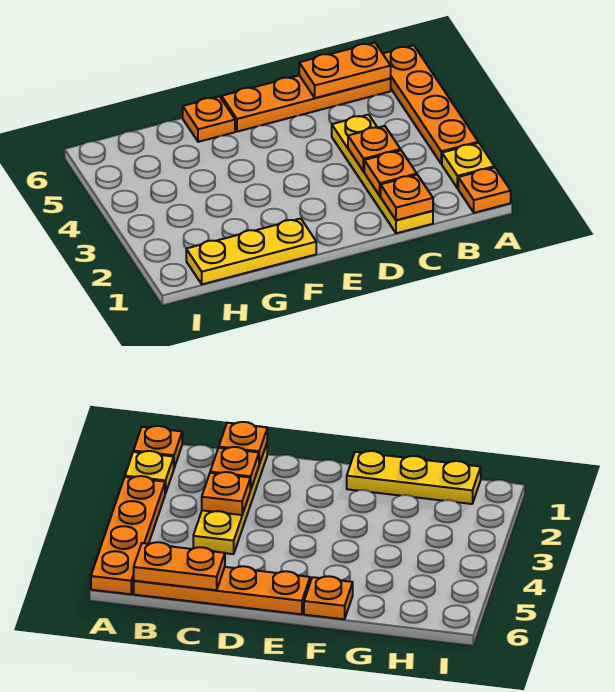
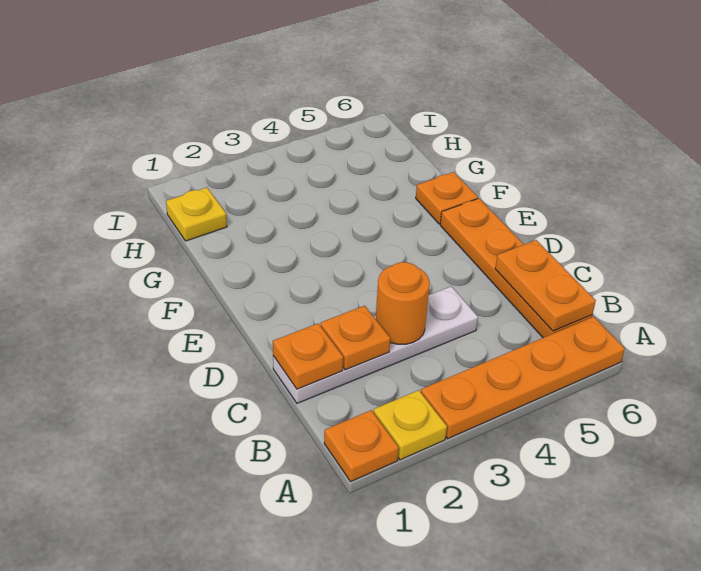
yellow plate C1:C4 level 1 -> white plate C1:C4 level 1
orange plate C3 level 2 -> orange round brick C3 level 2
yellow plate F1:H1 level 1 -> yellow plate H1 level 1

